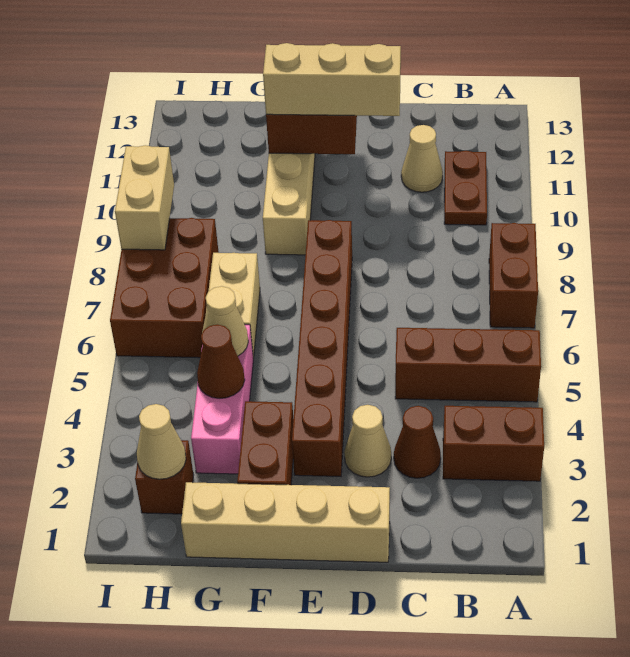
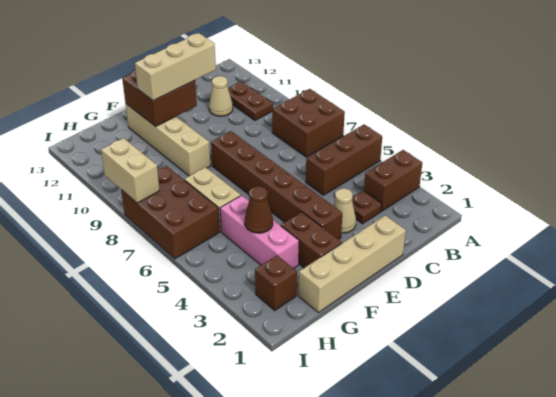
brown brick A7:A8 level 1 -> brown brick A7:B8 level 1
brown cone C3 level 1 -> brown plate C3 level 1
tan cone G5 level 2 -> none
tan cone H2 level 2 -> none

